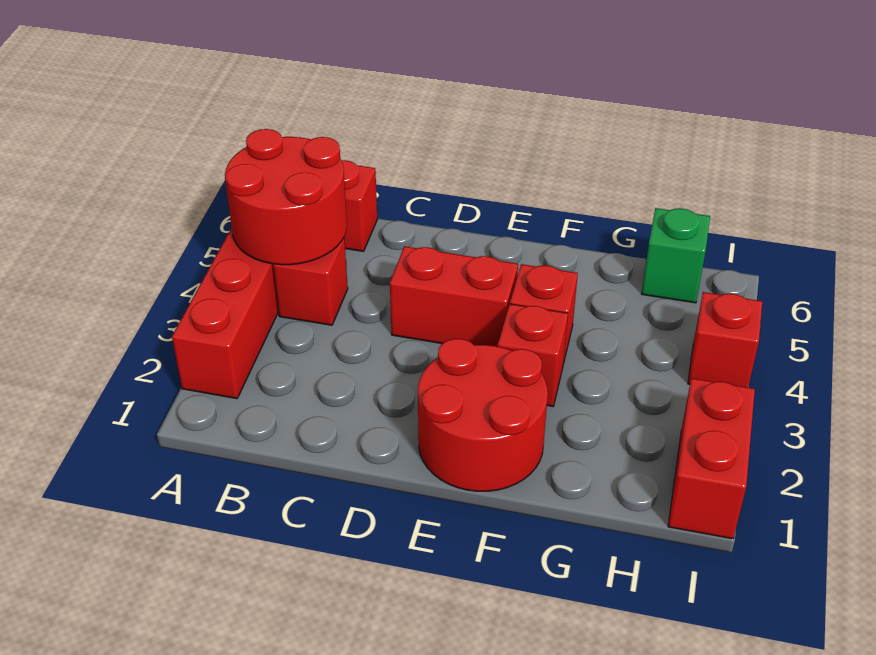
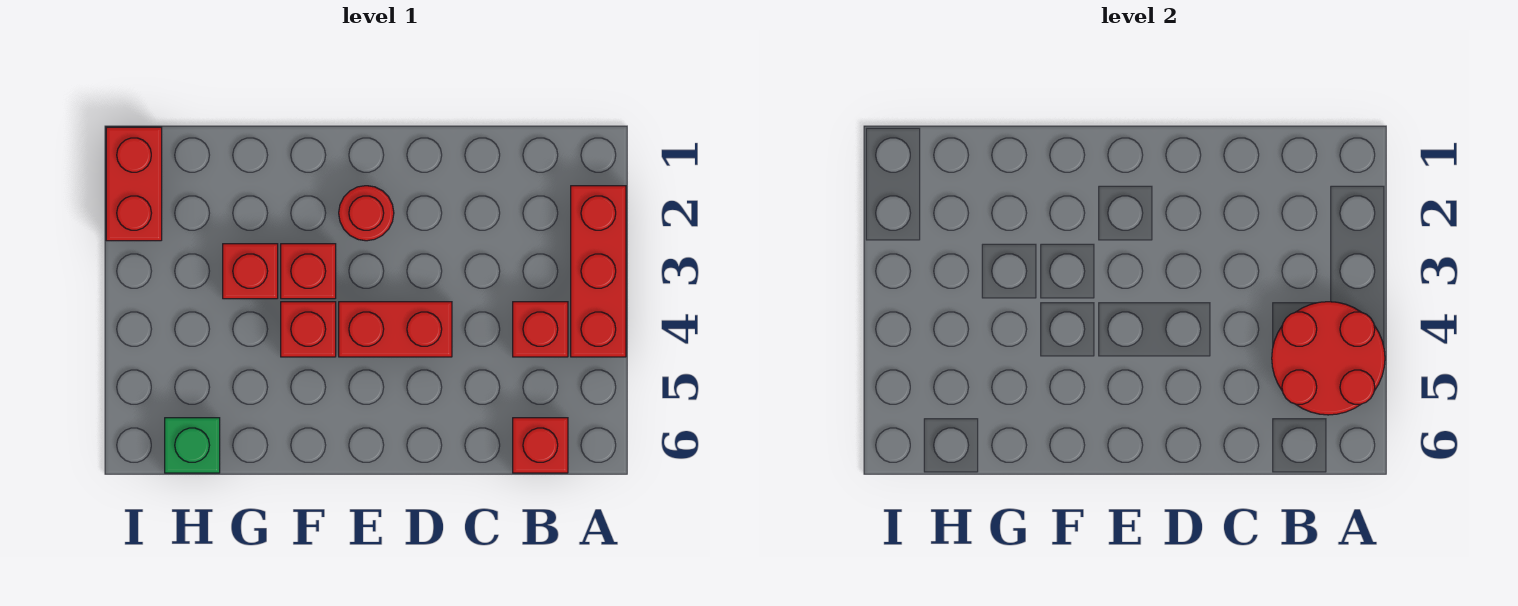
red round brick E1:F2 level 1 -> red round brick E2 level 1
red brick I4 level 1 -> red brick G3 level 1

